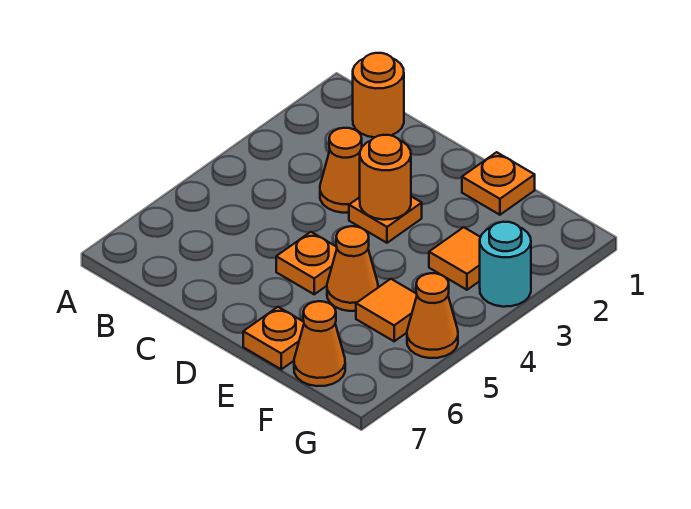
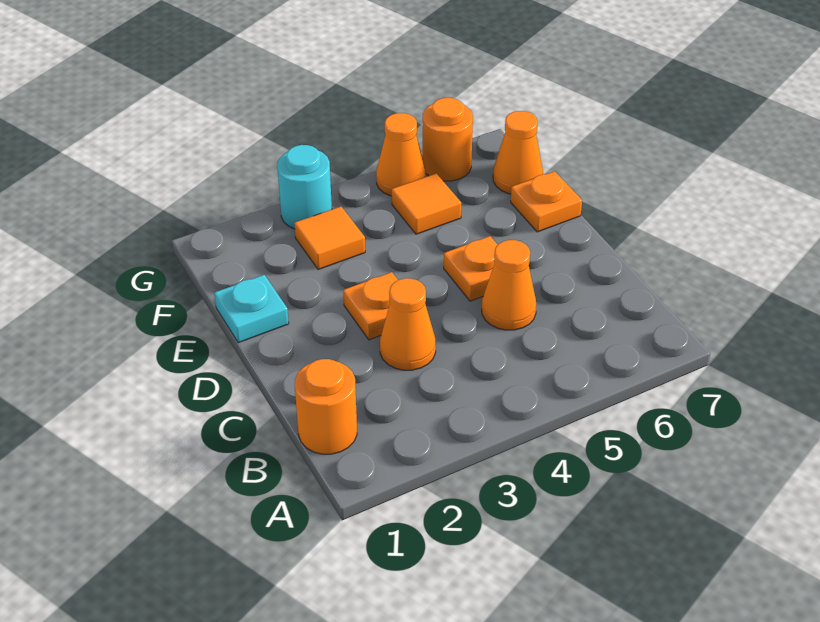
orange round brick D3 level 2 -> orange round brick G6 level 1
orange plate E1 level 1 -> cyan plate E1 level 1
orange cone E5 level 1 -> orange cone C5 level 1

